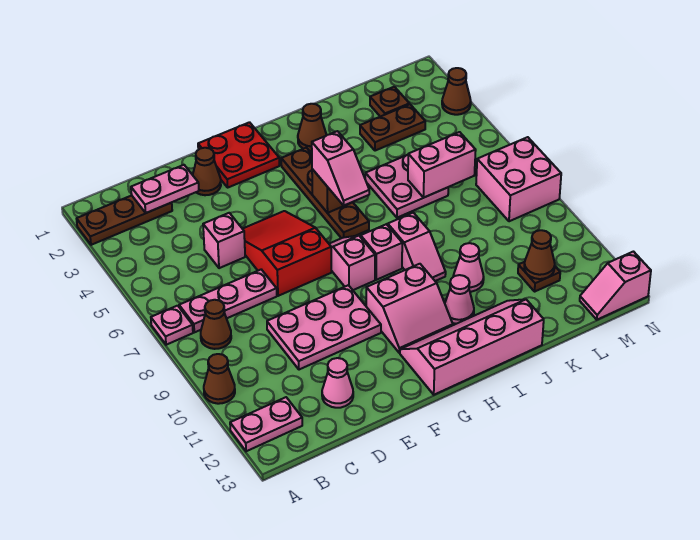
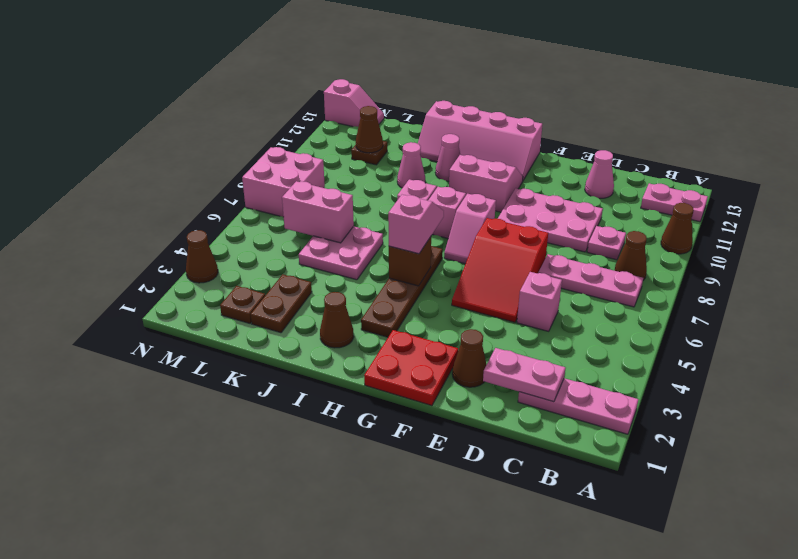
brown plate A2:C2 level 1 -> pink plate A2:C2 level 1
pink plate A7 level 1 -> pink plate C9 level 1
brown plate K3:L3 level 1 -> brown plate K2:K3 level 1

